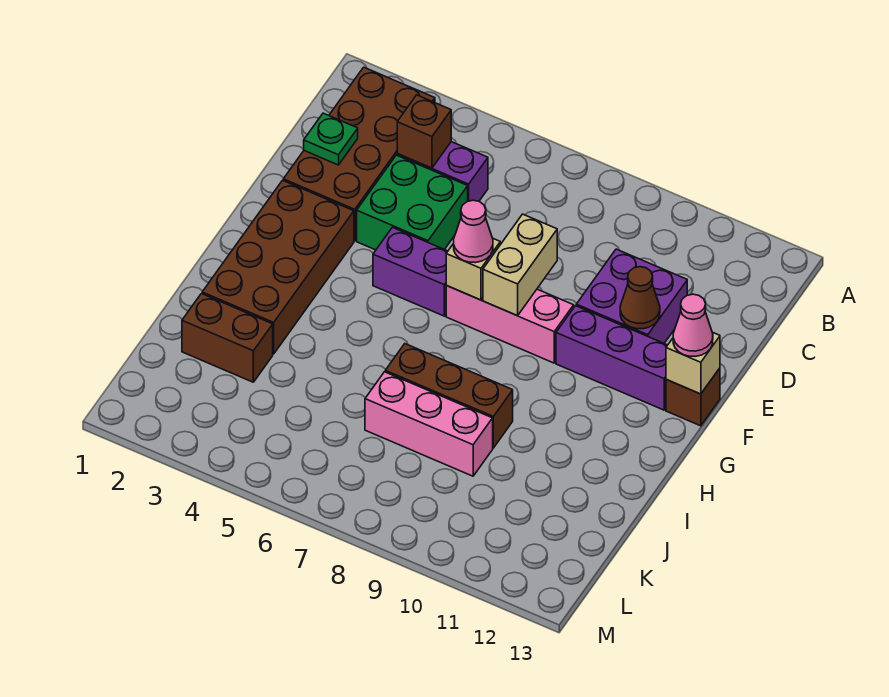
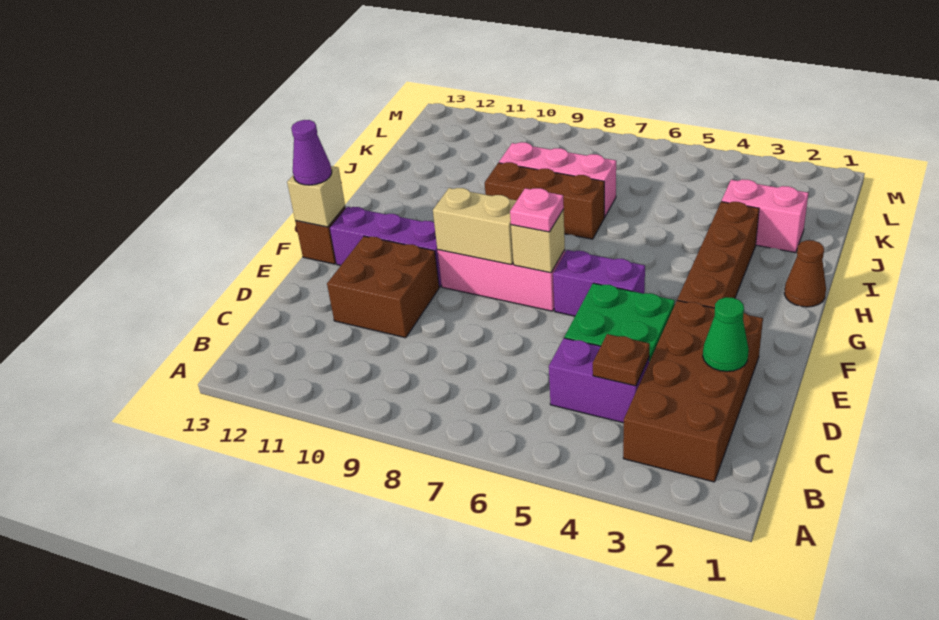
brown brick C4 level 2 -> brown plate C4 level 2
green plate D2 level 2 -> green cone D2 level 2
purple brick D10:E11 level 1 -> brown brick D10:E11 level 1
tan brick E8:F8 level 2 -> tan brick F8:F9 level 2
brown cone E11 level 2 -> brown cone H1 level 1
brown brick F2:I3 level 1 -> brown brick F3:I3 level 1
pink cone F7 level 3 -> pink plate F7 level 3
pink cone F13 level 3 -> purple cone F13 level 3
brown brick J2:J3 level 1 -> pink brick J2:J3 level 1

